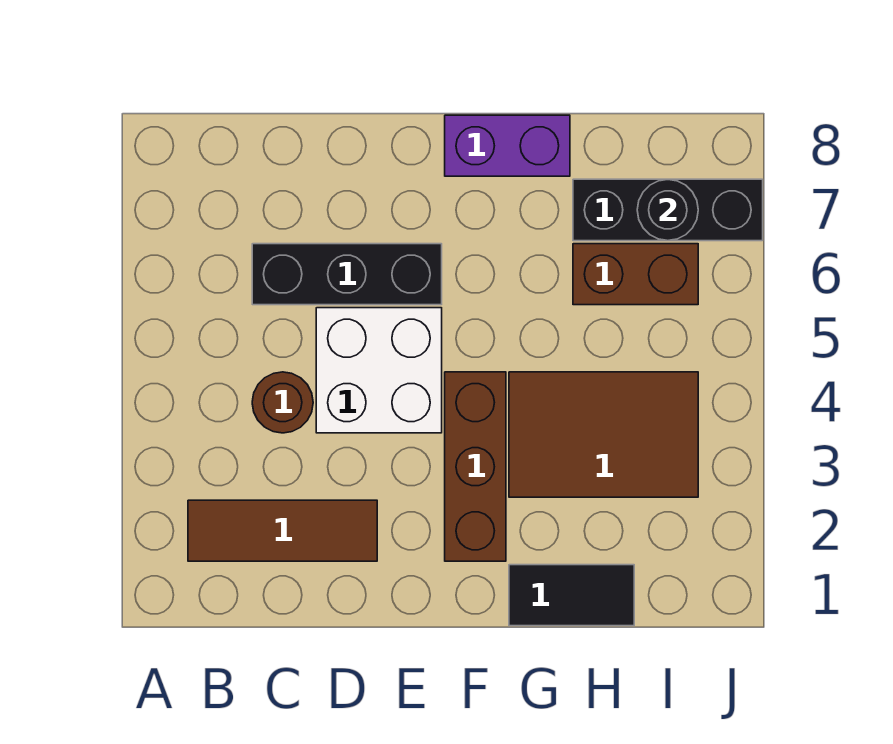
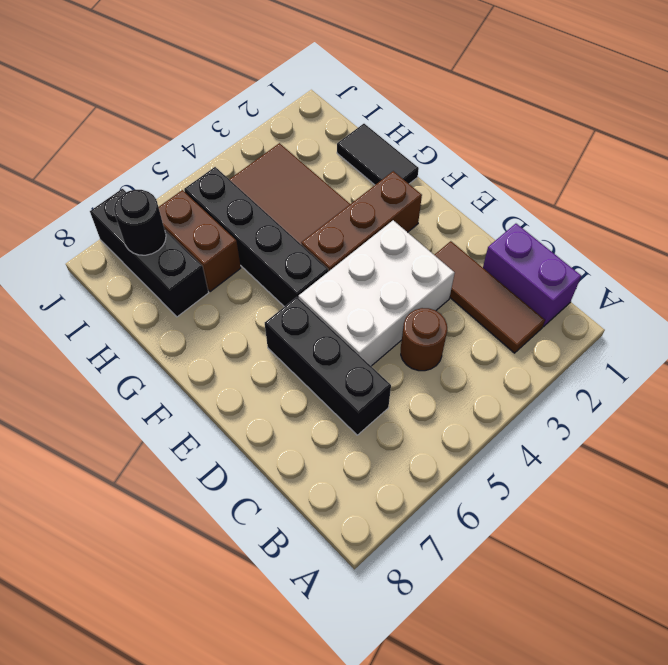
white brick D4:E5 level 1 -> white brick D3:E5 level 1
none -> black brick F5:I5 level 1
purple brick F8:G8 level 1 -> purple brick B1:C1 level 1

